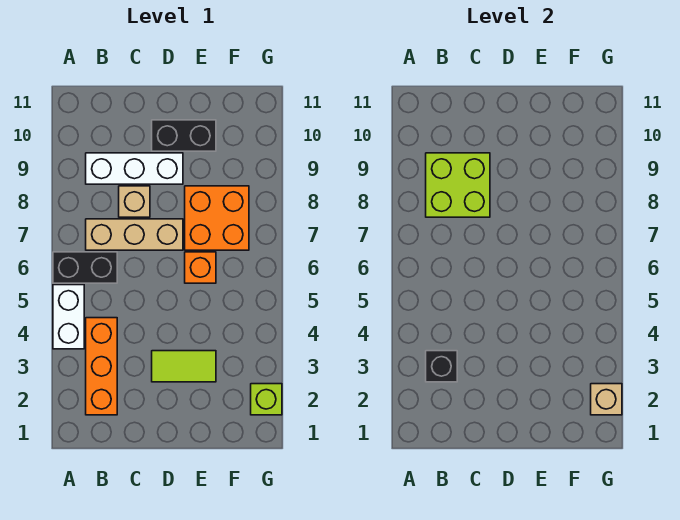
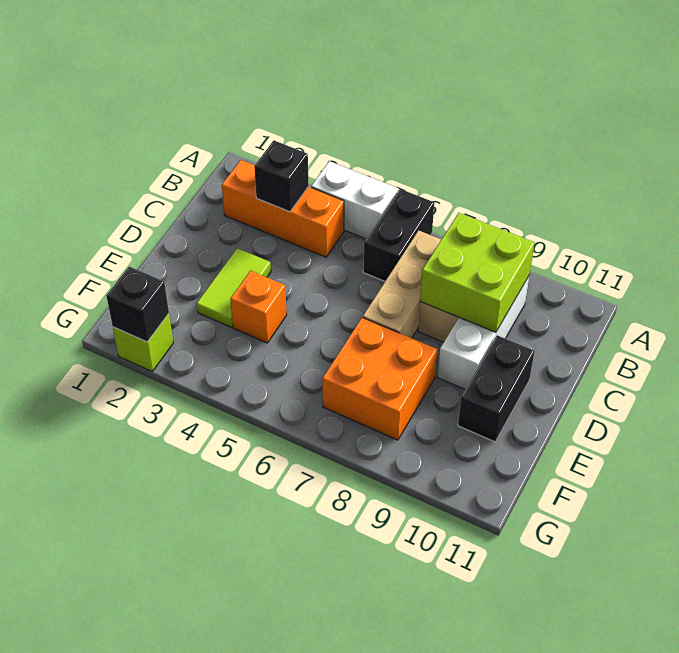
orange brick E6 level 1 -> orange brick E4 level 1
tan brick G2 level 2 -> black brick G2 level 2

